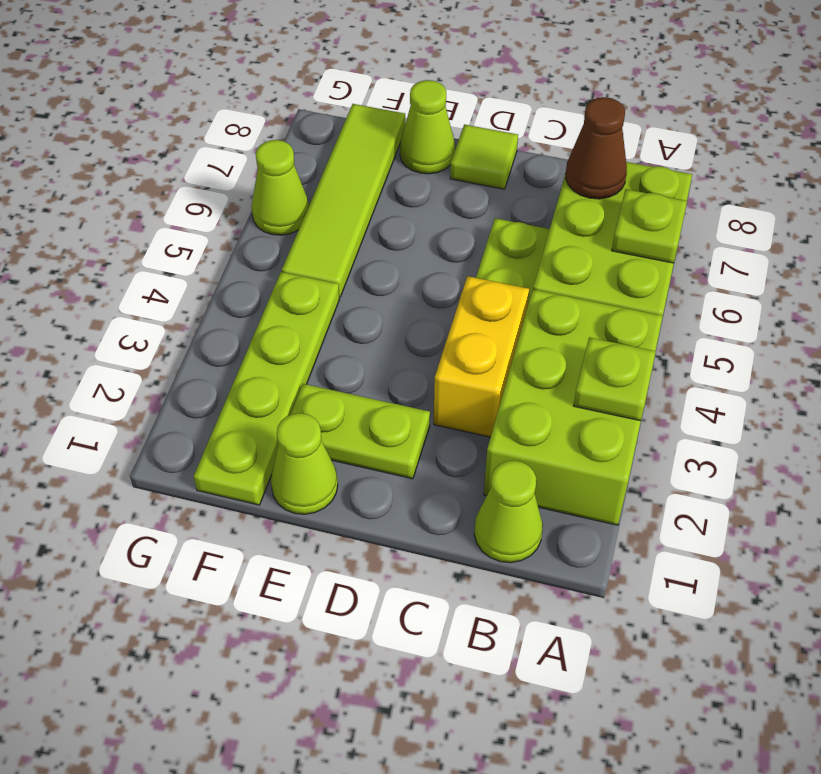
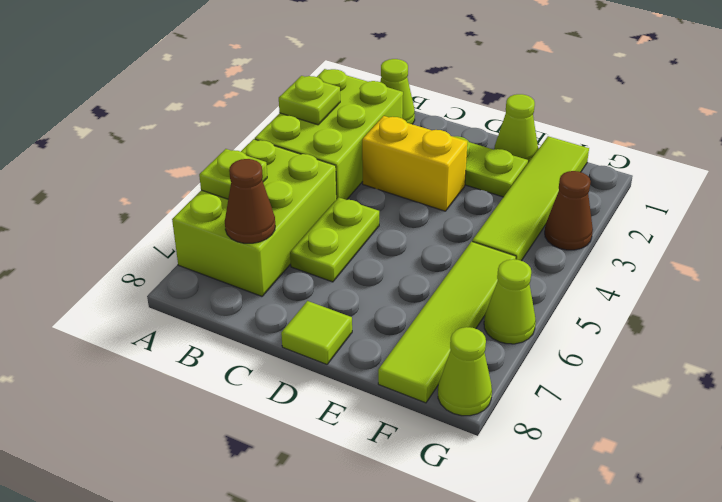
yellow brick C3:C4 level 1 -> yellow brick C3:D3 level 1
lime cone E8 level 1 -> lime cone G8 level 1
lime plate F1:F4 level 1 -> lime tile F1:F4 level 1
none -> brown cone G3 level 1

